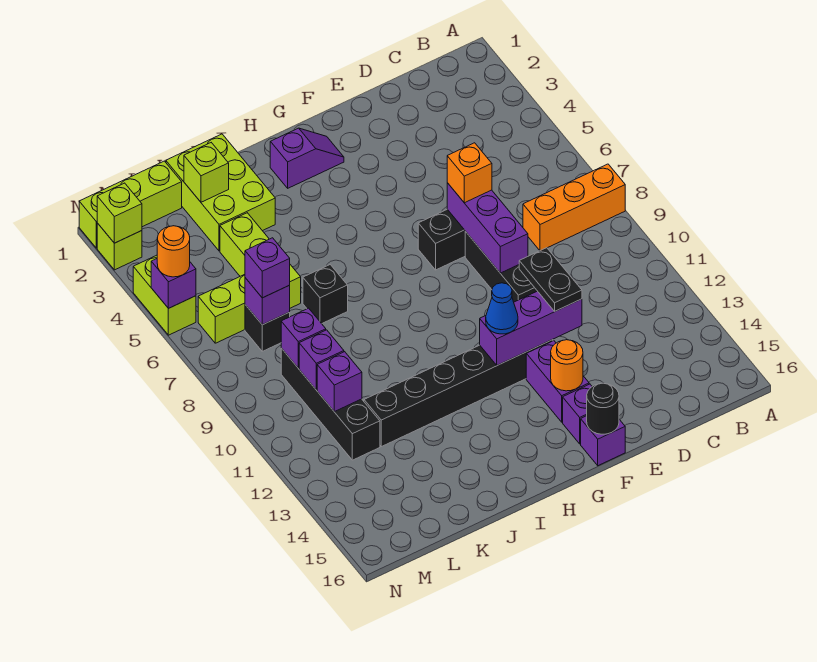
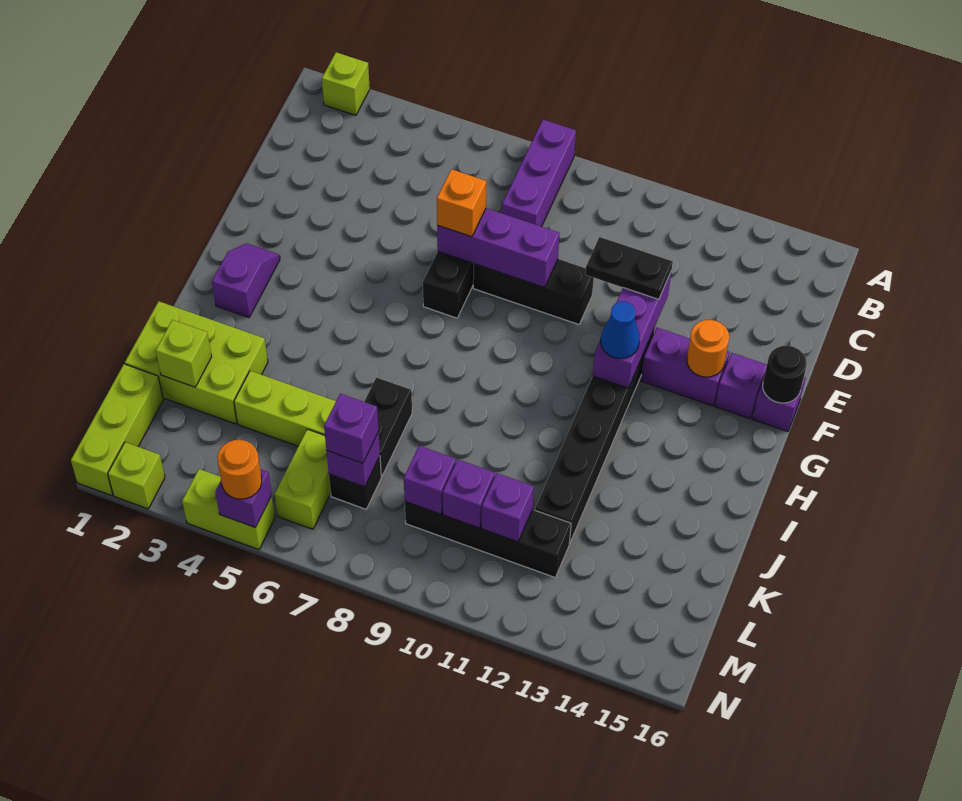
orange brick A8:C8 level 1 -> purple brick A8:C8 level 1
black brick J7 level 1 -> black brick J7:K7 level 1
lime brick N2 level 2 -> lime brick A2 level 1

